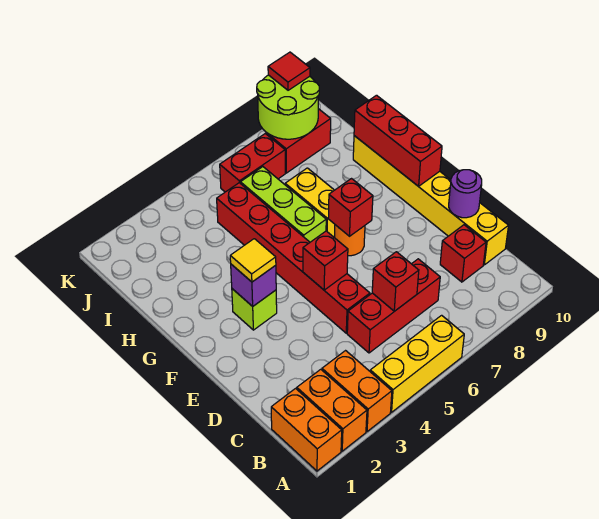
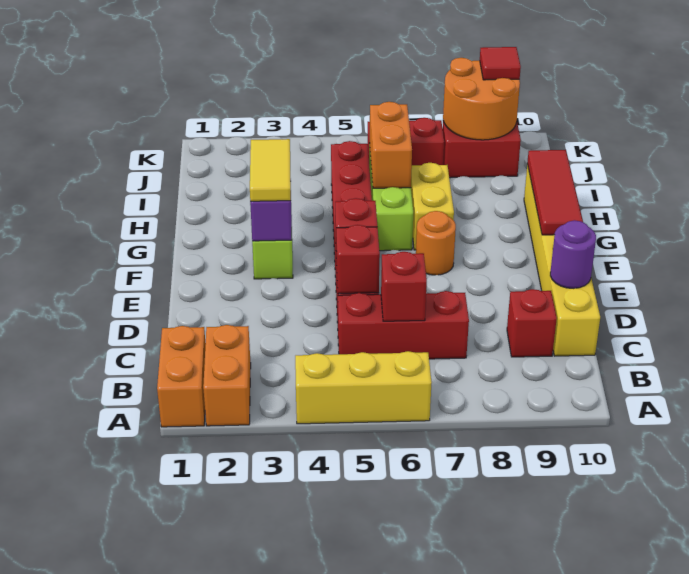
orange brick A3:B3 level 1 -> orange brick H6:I6 level 2
yellow tile F3 level 3 -> yellow tile F3:G3 level 3
red brick F7 level 2 -> red brick D5 level 2
red brick F10:H10 level 2 -> red tile F10:H10 level 2
lime round brick J8:K9 level 2 -> orange round brick J8:K9 level 2

